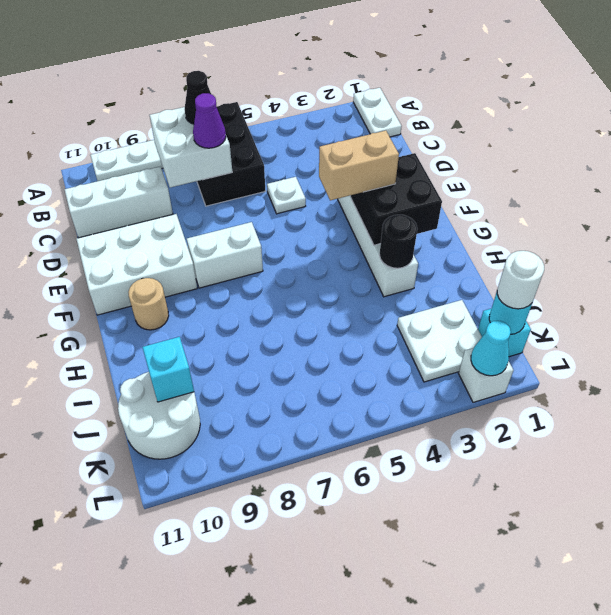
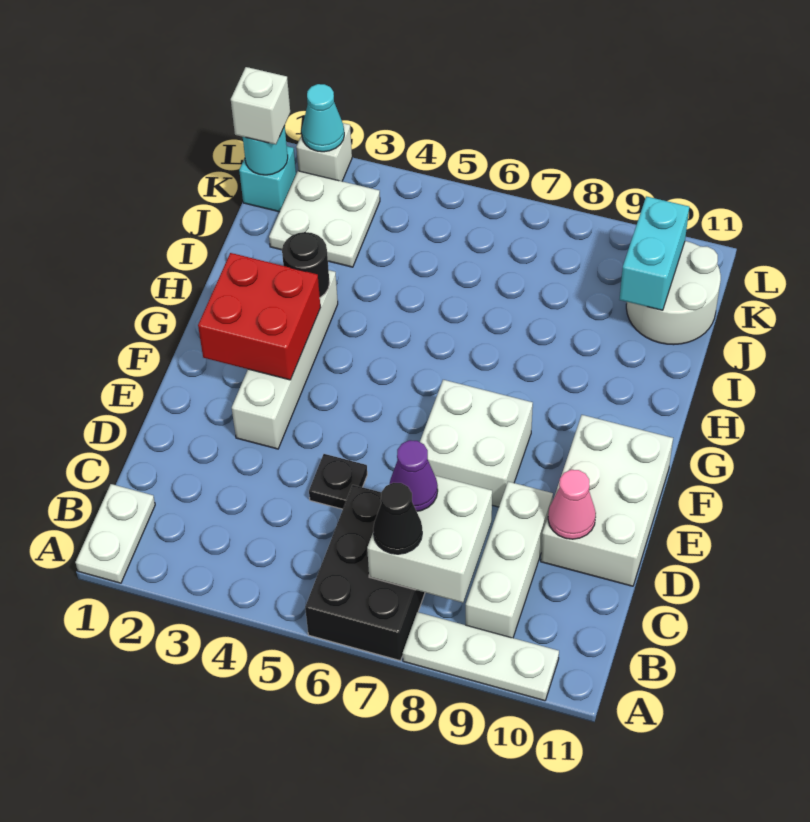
white brick C9:C11 level 1 -> white brick B9:D9 level 1
white plate D5 level 1 -> black plate D5 level 1
none -> pink cone D10 level 2
white brick E9:F11 level 1 -> white brick D10:F11 level 1
black brick F2:G3 level 2 -> red brick F2:G3 level 2
tan brick F3:F4 level 3 -> none
white brick F7:F8 level 1 -> white brick E7:F8 level 1
tan round brick G10 level 1 -> none
cyan brick J10 level 2 -> cyan brick J10:K10 level 2
white round brick K1 level 3 -> white brick K1 level 3

